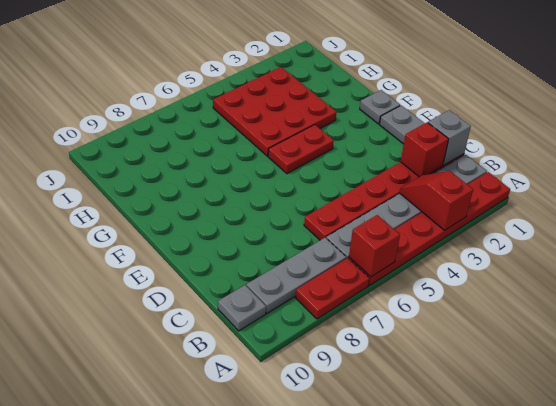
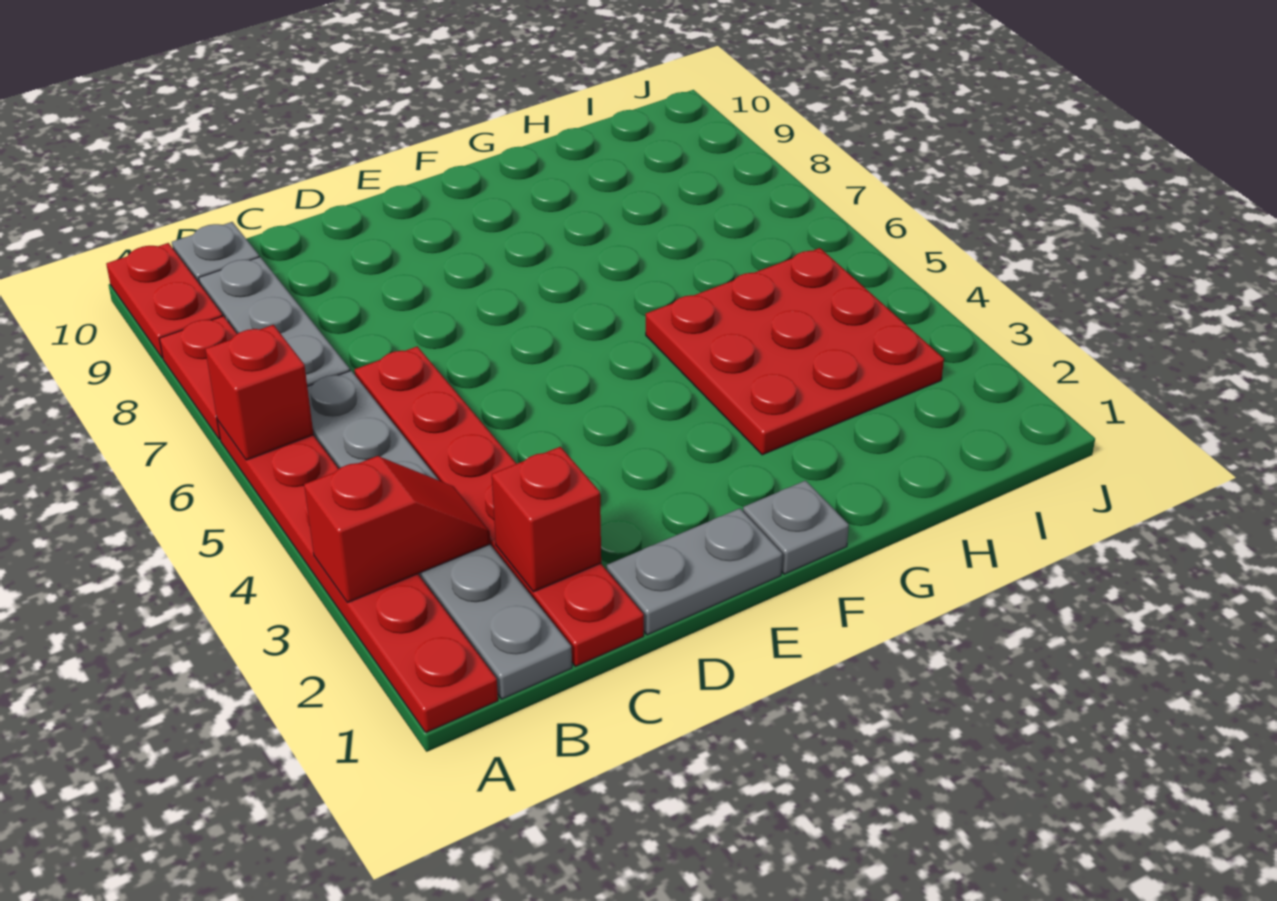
grey brick C1 level 2 -> none
red plate F4:F5 level 1 -> red plate A9:A10 level 1

